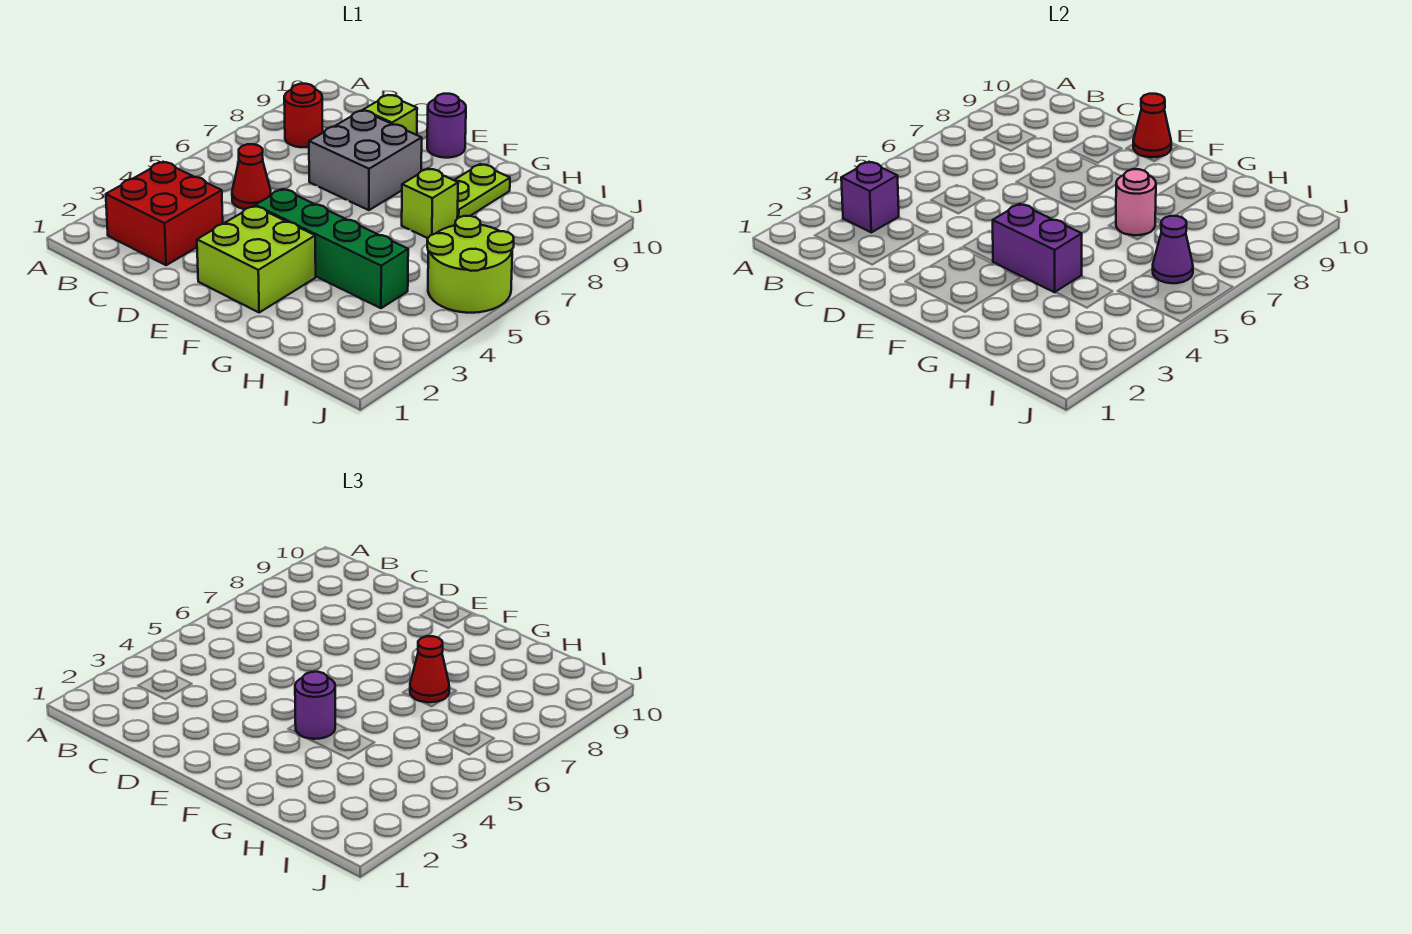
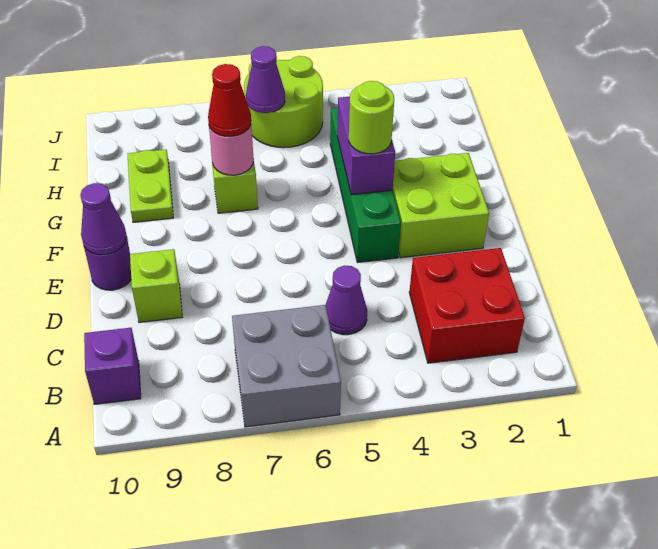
purple brick B3 level 2 -> purple brick B10 level 1
red round brick B8 level 1 -> none
red cone C5 level 1 -> purple cone C5 level 1
grey brick D7:E8 level 1 -> grey brick A6:B7 level 1
red cone E10 level 2 -> purple cone E10 level 2
purple round brick F4 level 3 -> lime round brick F4 level 3
lime plate G8:G9 level 1 -> lime plate G9:H9 level 1

